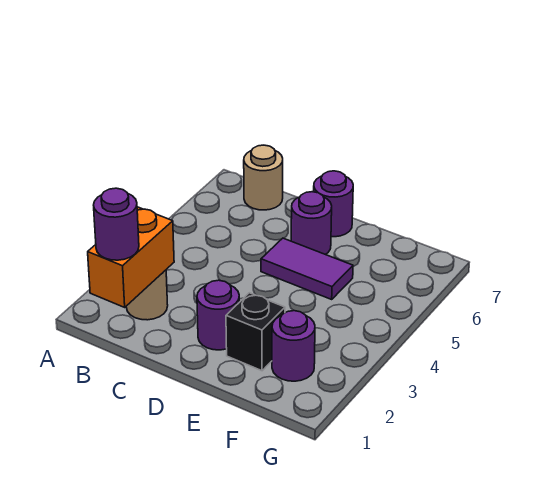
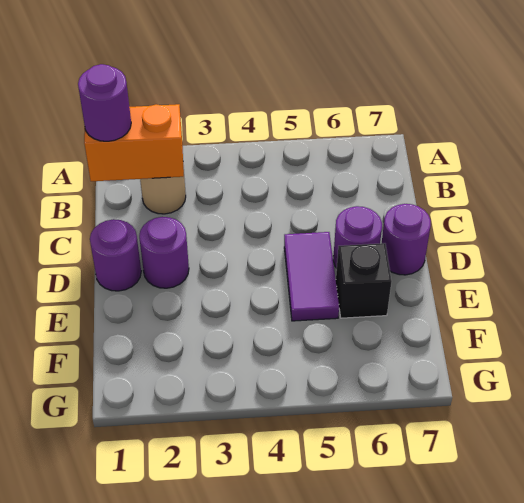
tan round brick B7 level 1 -> none
black brick E2 level 1 -> black brick E6 level 1
purple round brick F2 level 1 -> purple round brick D1 level 1

